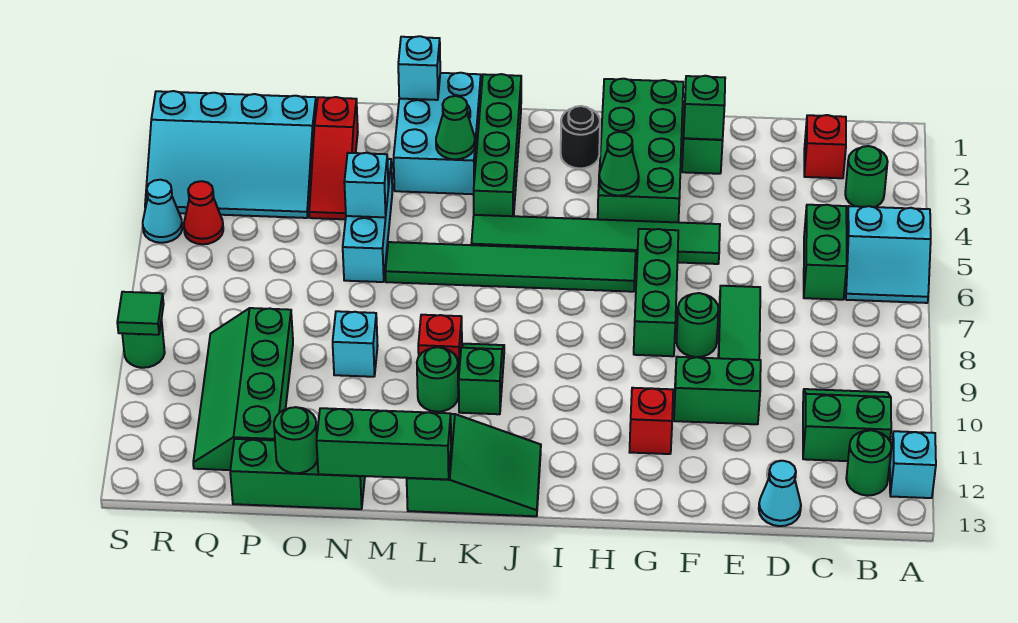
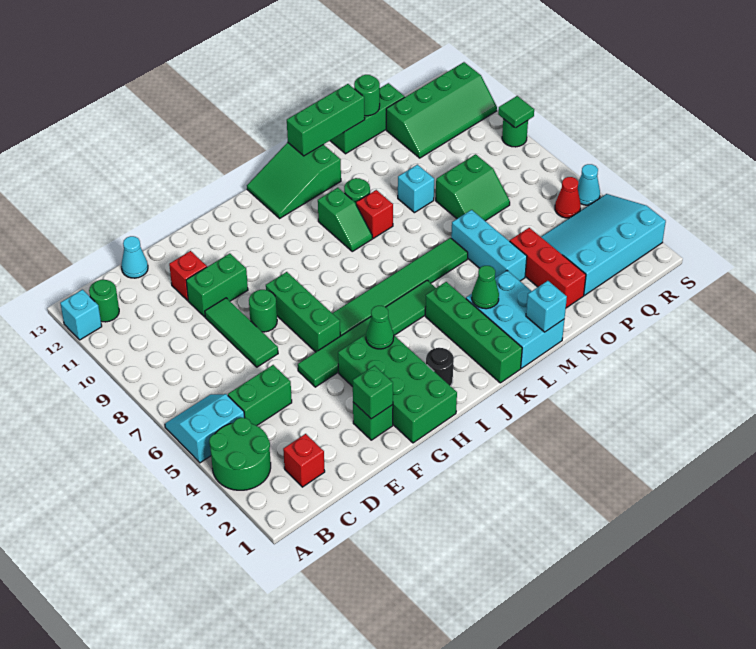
green round brick B3 level 1 -> green round brick A3:B4 level 1
green slope B10:C11 level 1 top 11 -> green slope O7:P8 level 1 top 8
green brick C5:C6 level 1 -> green brick C5:D5 level 1
red brick G11 level 1 -> red brick E11 level 1
cyan brick N5 level 2 -> none
red slope O2:O4 level 1 top 2 -> red brick O2:O4 level 1
green slope P9:Q12 level 1 top P -> green slope P11:S12 level 1 top 12

